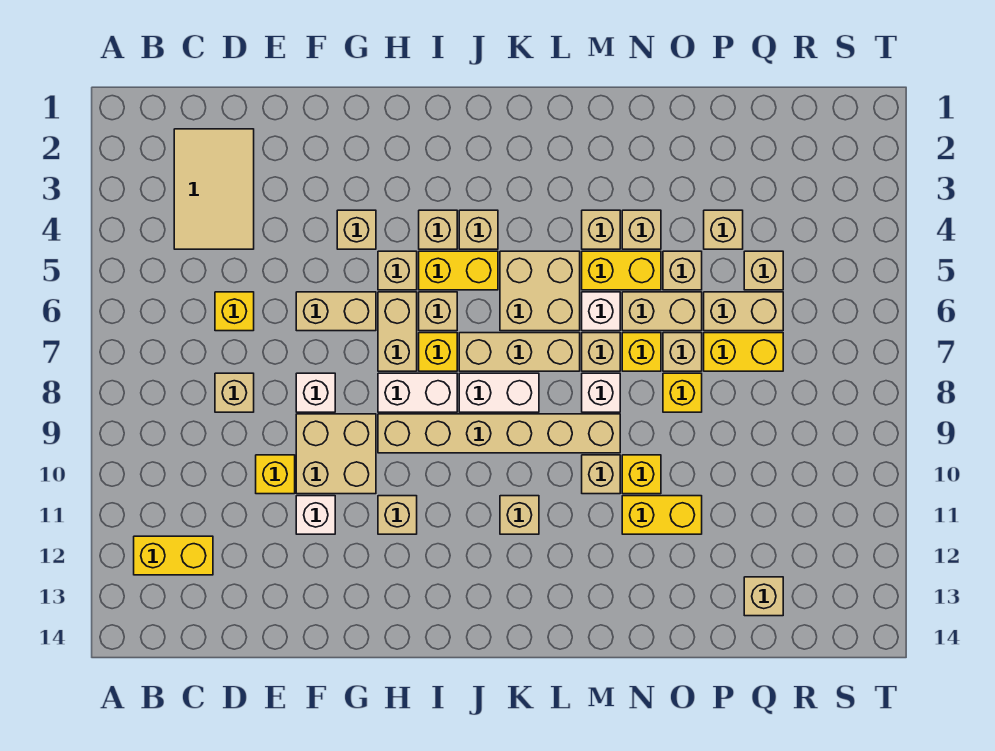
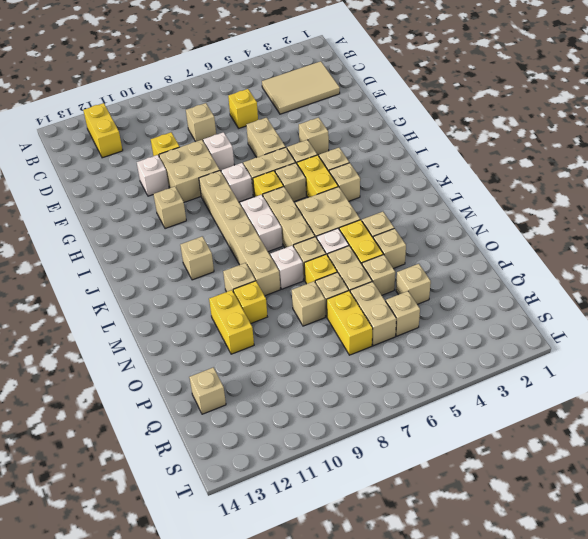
white brick H8:I8 level 1 -> white brick H8 level 1
yellow brick O8 level 1 -> tan brick O8 level 1

